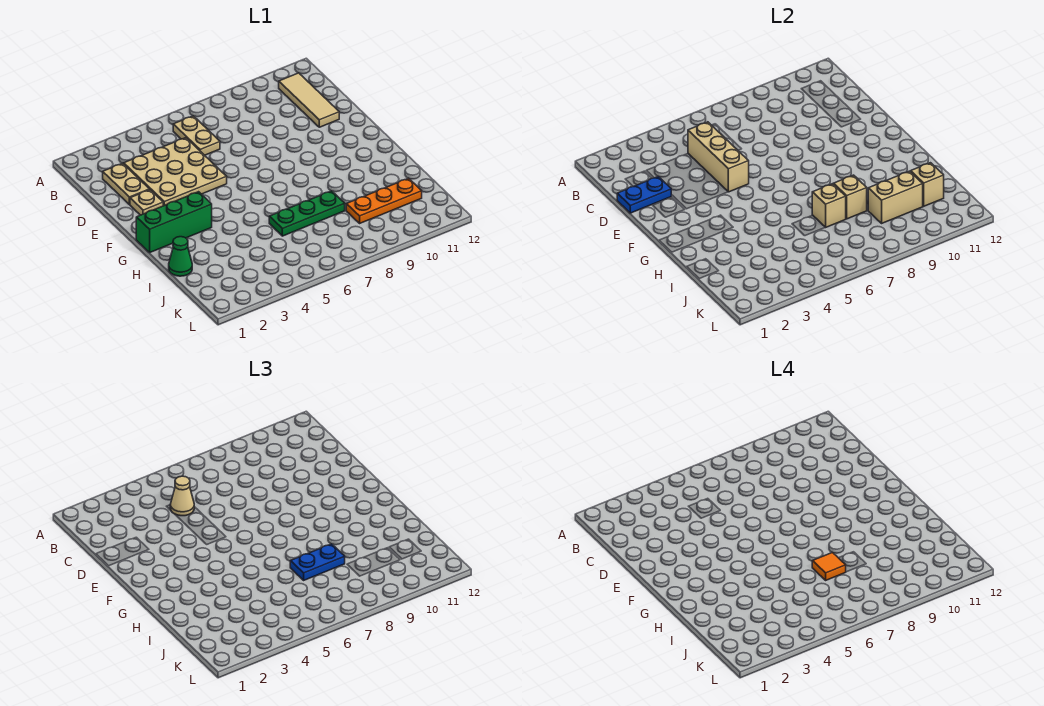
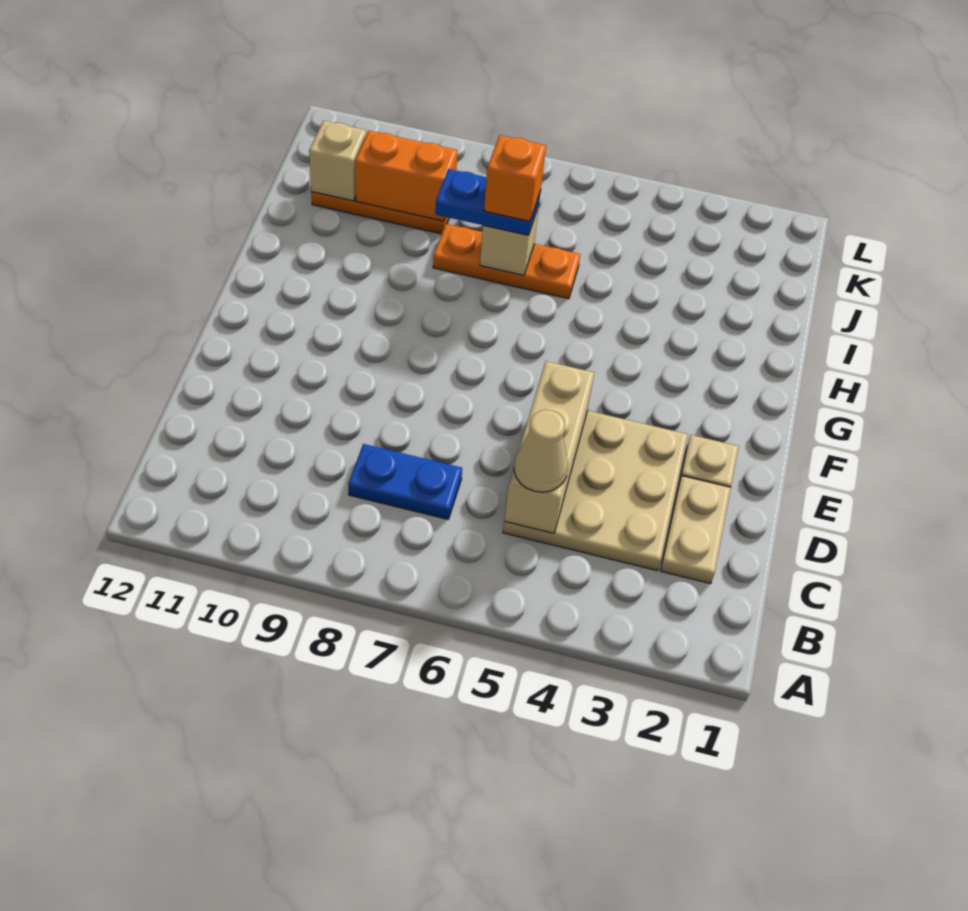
tan plate B6:C6 level 1 -> none
tan tile B11:D11 level 1 -> none
blue plate D1:D2 level 2 -> blue plate C7:C8 level 1
green brick G1:G3 level 1 -> none
green cone I1 level 1 -> none
green plate I6:I8 level 1 -> orange plate I6:I8 level 1
orange tile I7 level 4 -> orange brick I7 level 4
tan brick I8 level 2 -> none
tan brick J9:J10 level 2 -> orange brick J9:J10 level 2

